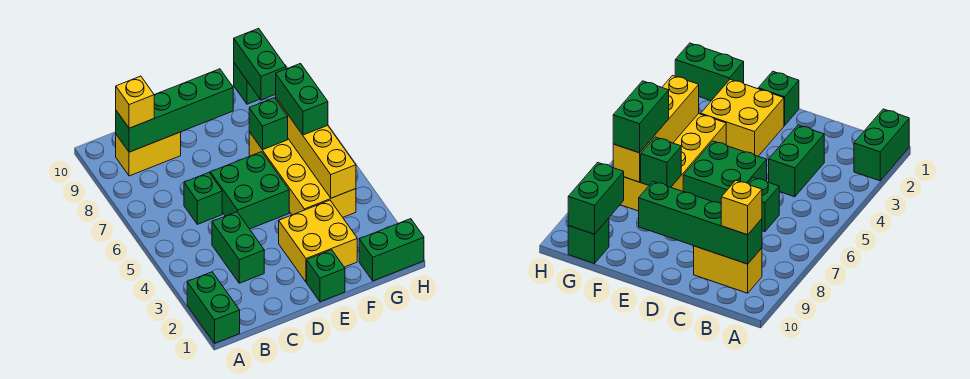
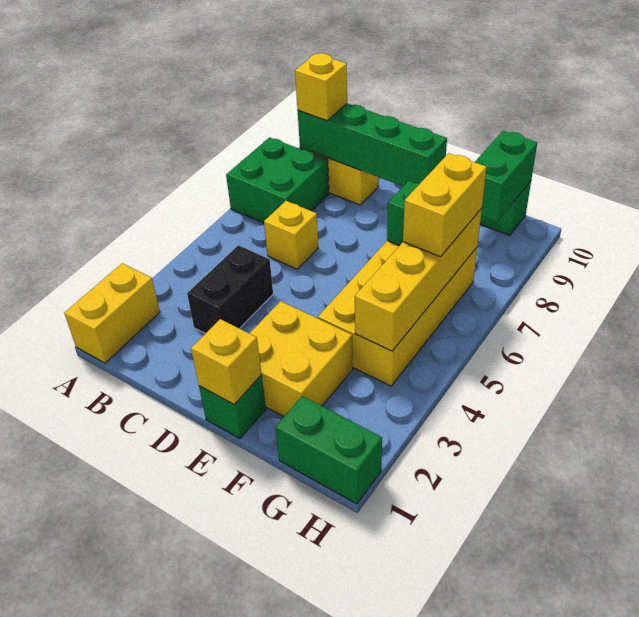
green brick A1:A2 level 1 -> yellow brick A1:A2 level 1
green brick C3:C4 level 1 -> black brick C3:C4 level 1
green brick C6 level 1 -> yellow brick C6 level 1
green brick D5:E6 level 1 -> green brick A7:B8 level 1
none -> yellow brick E1 level 2
green brick G6:G7 level 3 -> yellow brick G6:G7 level 3

